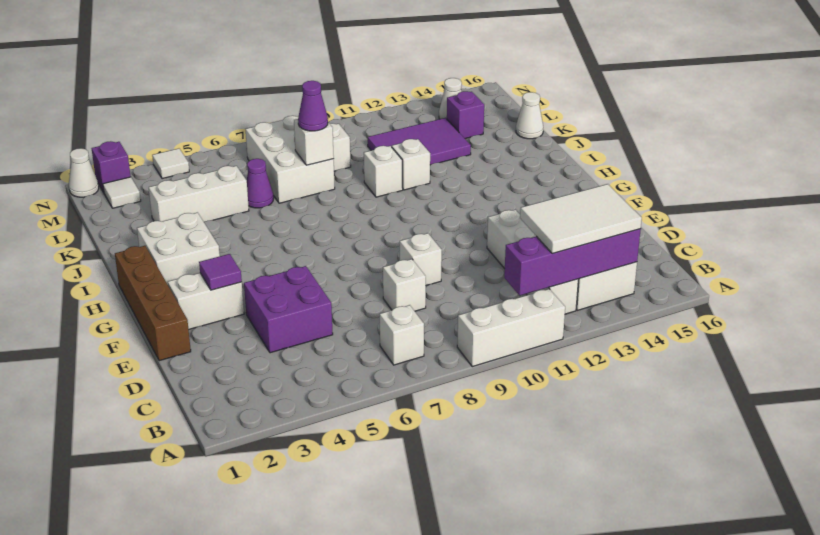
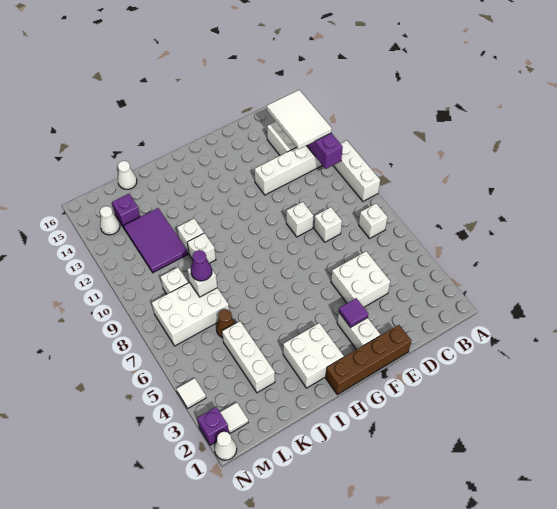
purple brick D4:E5 level 1 -> white brick D4:E5 level 1
purple cone K6 level 1 -> brown cone K6 level 1

